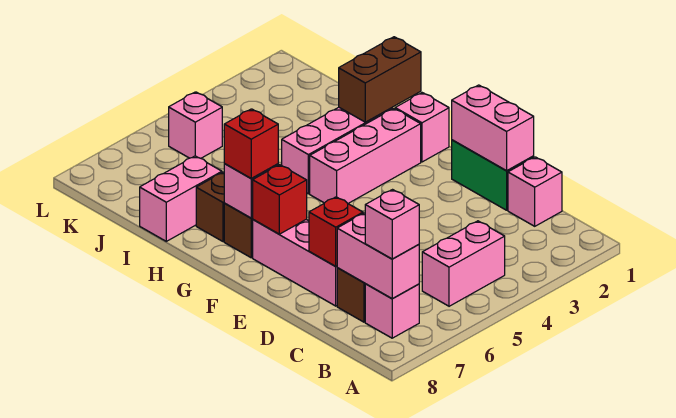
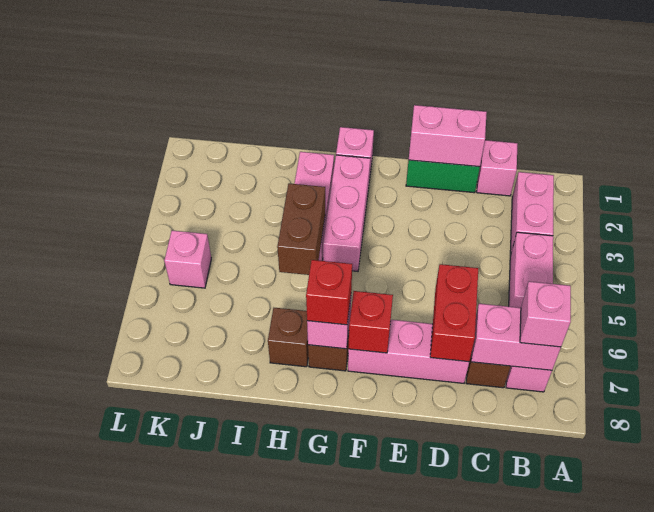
red brick D7 level 2 -> red brick D6:D7 level 2
brown brick H1:H2 level 2 -> brown brick H4:H5 level 2
pink brick I7:I8 level 1 -> pink brick B2:B3 level 1

